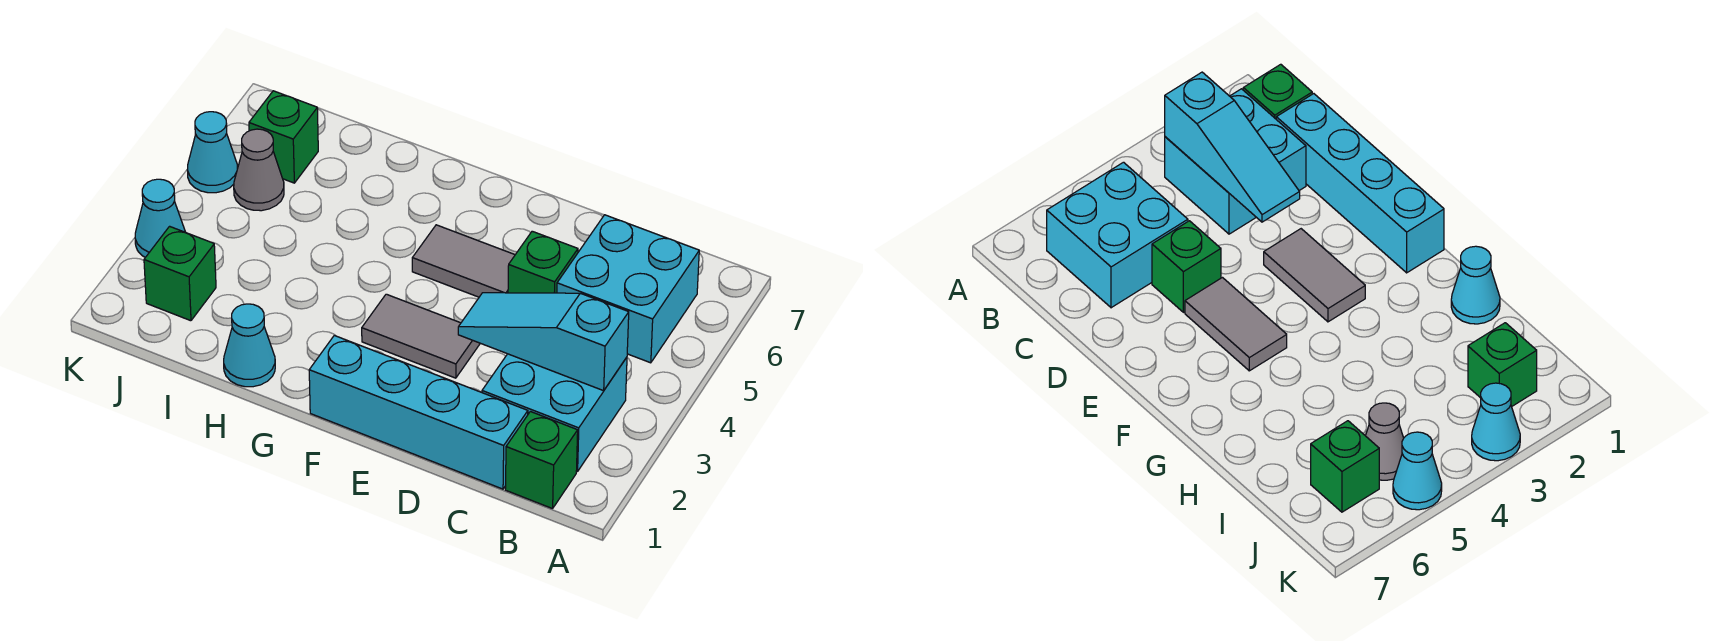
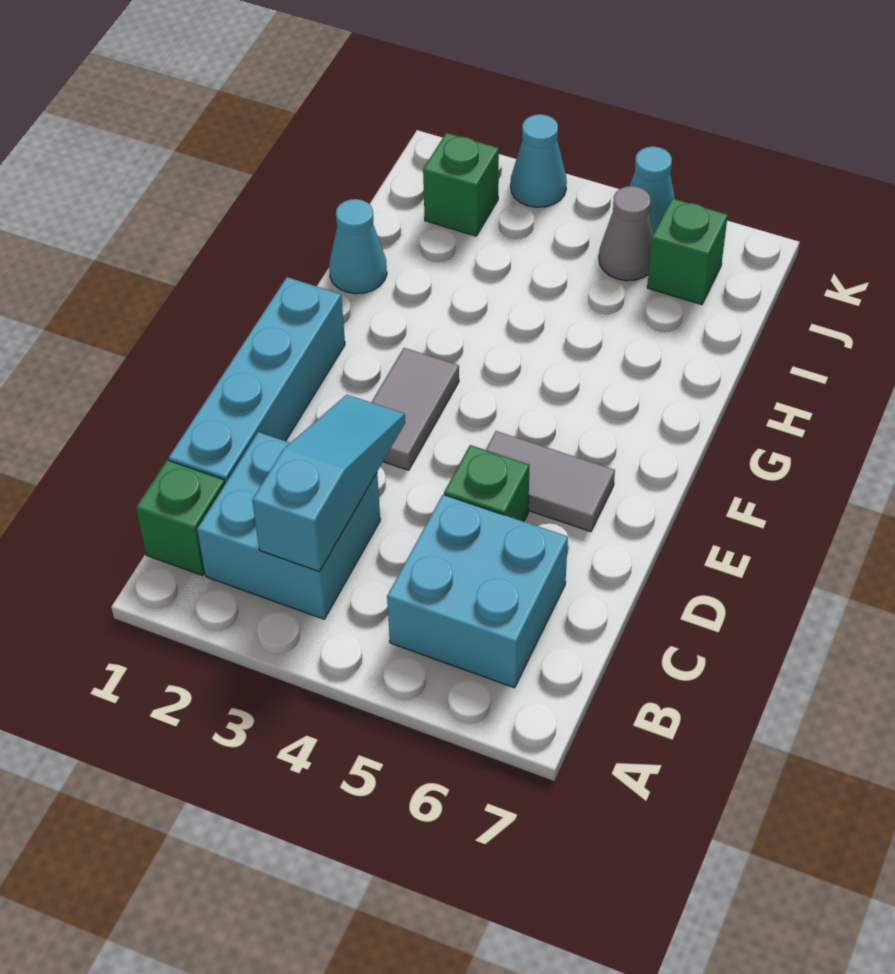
grey tile E5:F5 level 1 -> grey tile E5:E6 level 1

